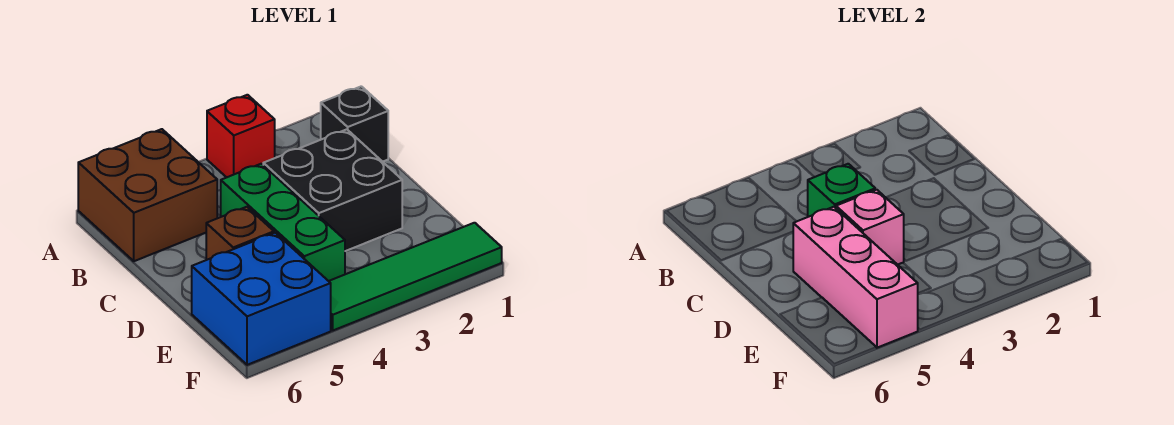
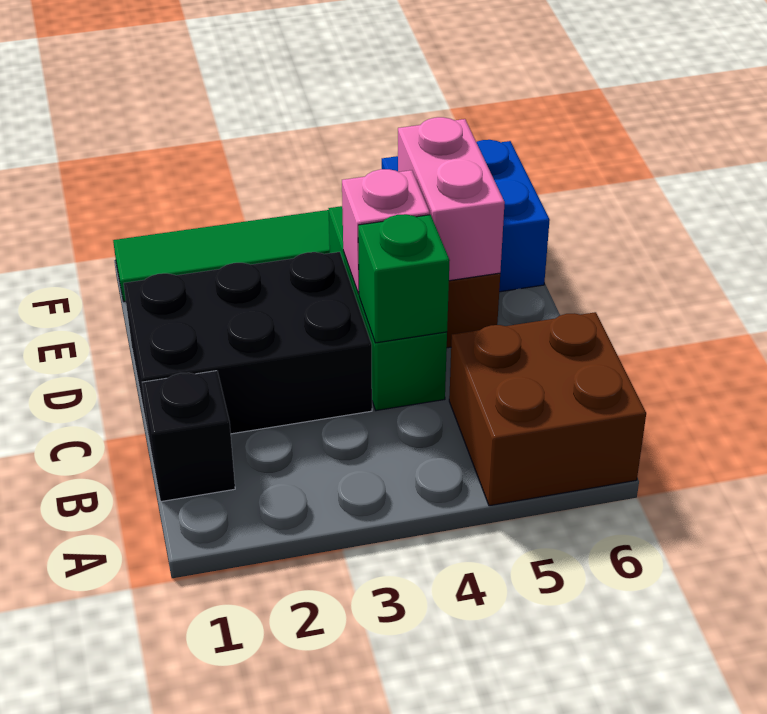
red brick A3 level 1 -> none
black brick C2:D3 level 1 -> black brick C1:D3 level 1
pink brick D5:F5 level 2 -> pink brick D5:E5 level 2

